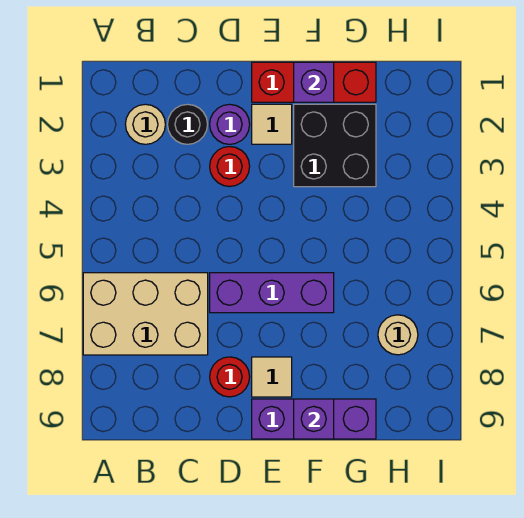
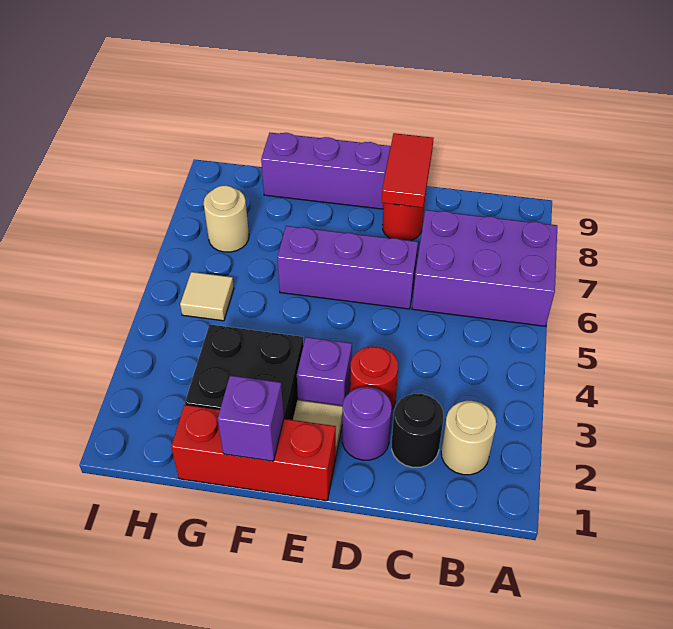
tan brick A6:C7 level 1 -> purple brick A6:C7 level 1
none -> red tile D8:D9 level 2
tan tile E8 level 1 -> tan tile H5 level 1
purple brick F9 level 2 -> purple brick E3 level 1

